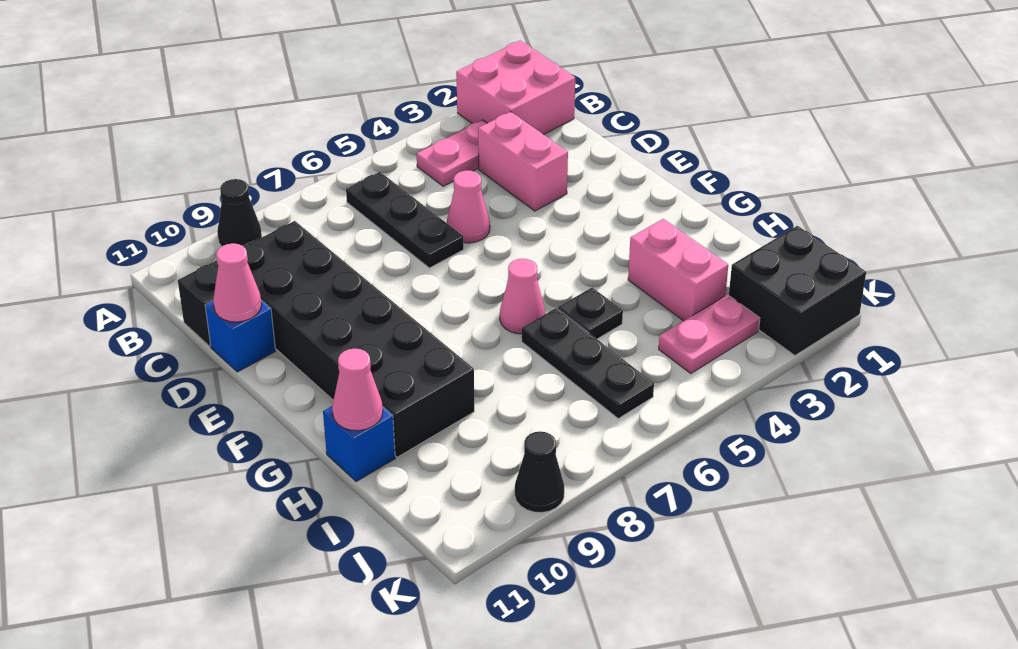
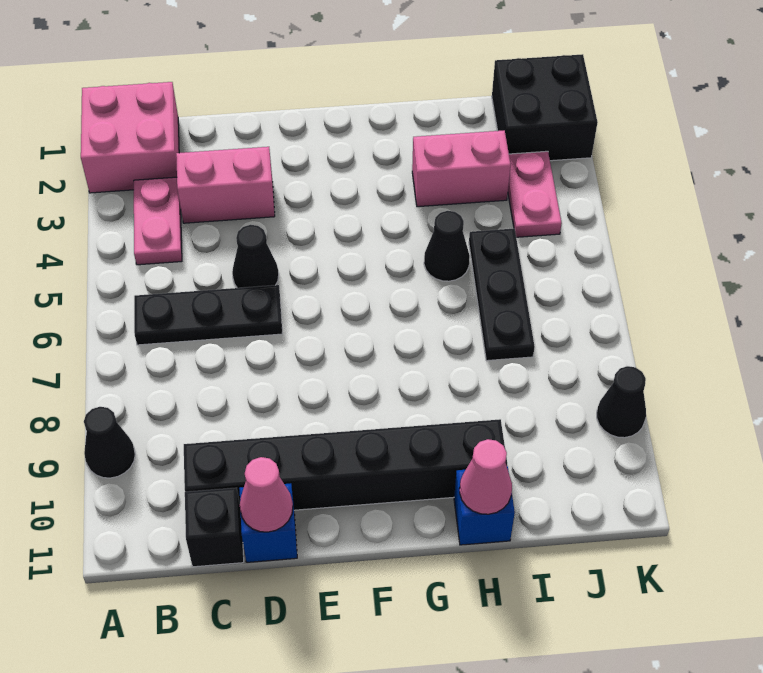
black brick C9:H10 level 1 -> black brick C10:H10 level 1
pink cone D5 level 1 -> black cone D5 level 1
pink cone G6 level 1 -> none
black plate H5 level 1 -> black cone H5 level 1
black plate H6:J6 level 1 -> black plate I5:I7 level 1

